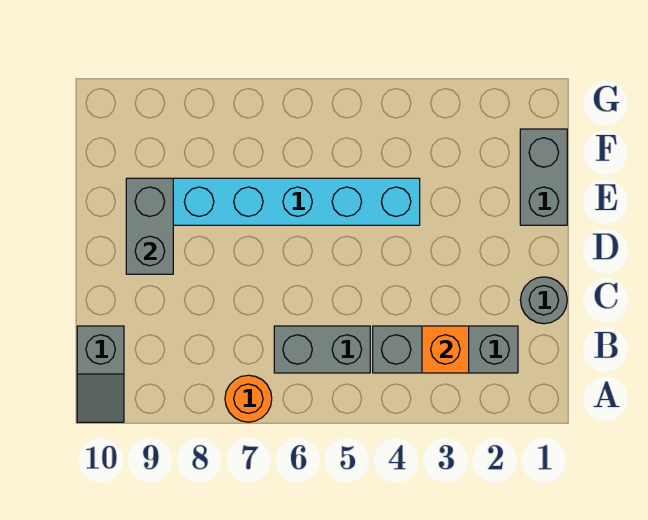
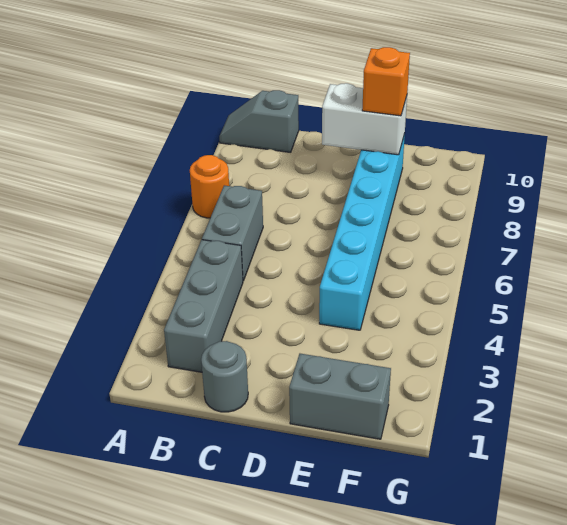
orange brick B3 level 2 -> orange brick E9 level 3
grey brick D9:E9 level 2 -> white brick D9:E9 level 2

